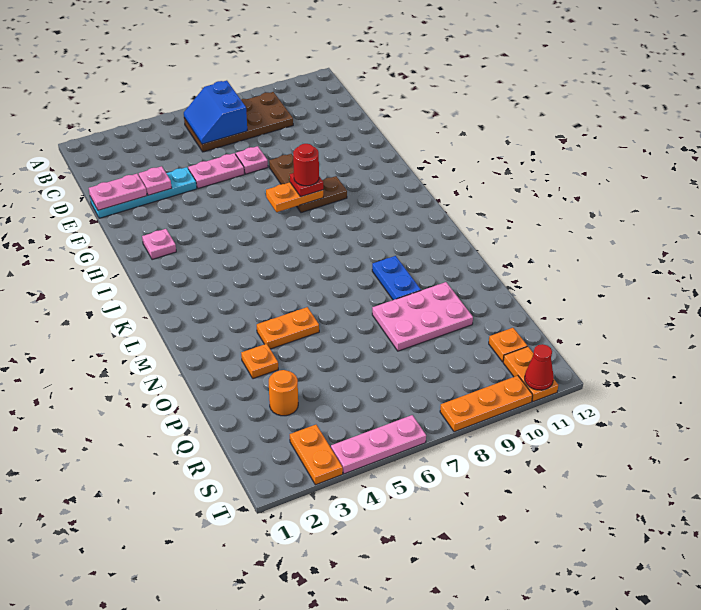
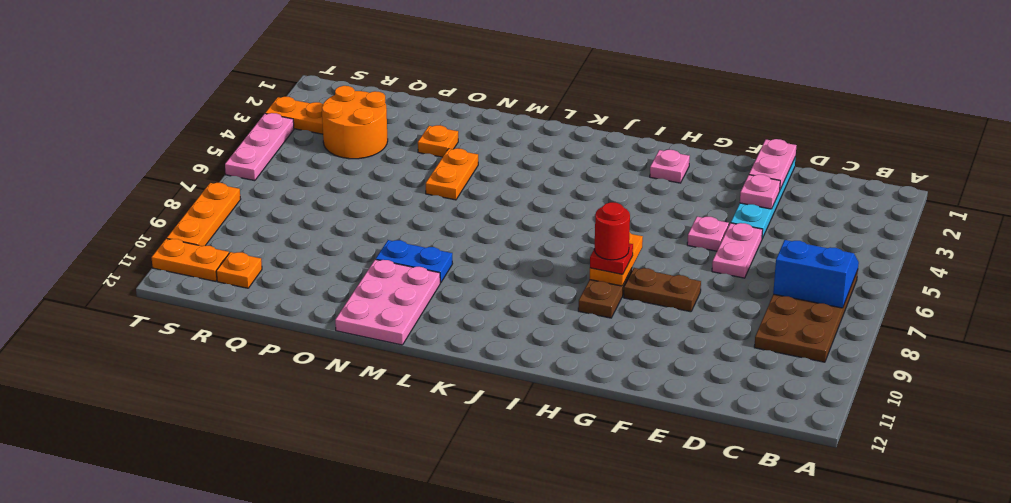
pink plate E7 level 1 -> pink plate F5 level 1
pink plate O8:P10 level 1 -> pink plate M10:N12 level 1
orange round brick Q3 level 1 -> orange round brick Q3:R4 level 1
red cone T11 level 2 -> none

